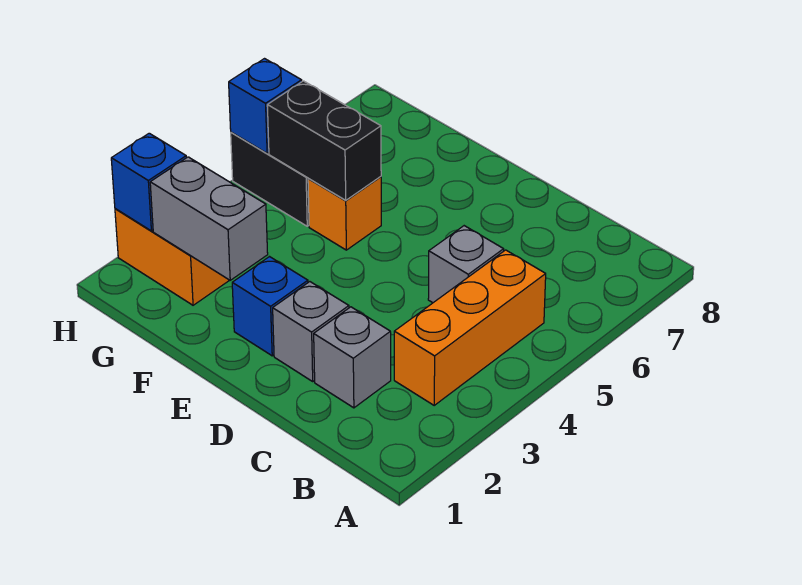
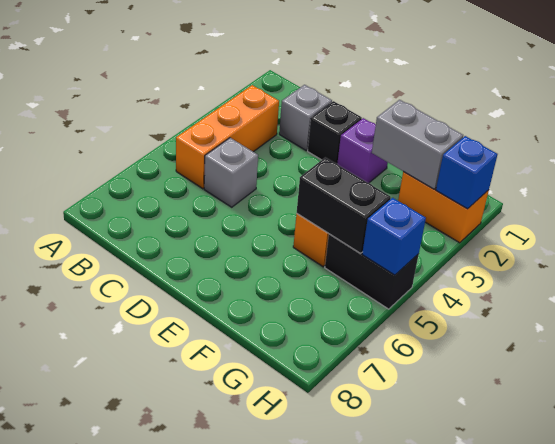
grey brick D2 level 1 -> black brick D2 level 1
blue brick E2 level 1 -> purple brick E2 level 1

